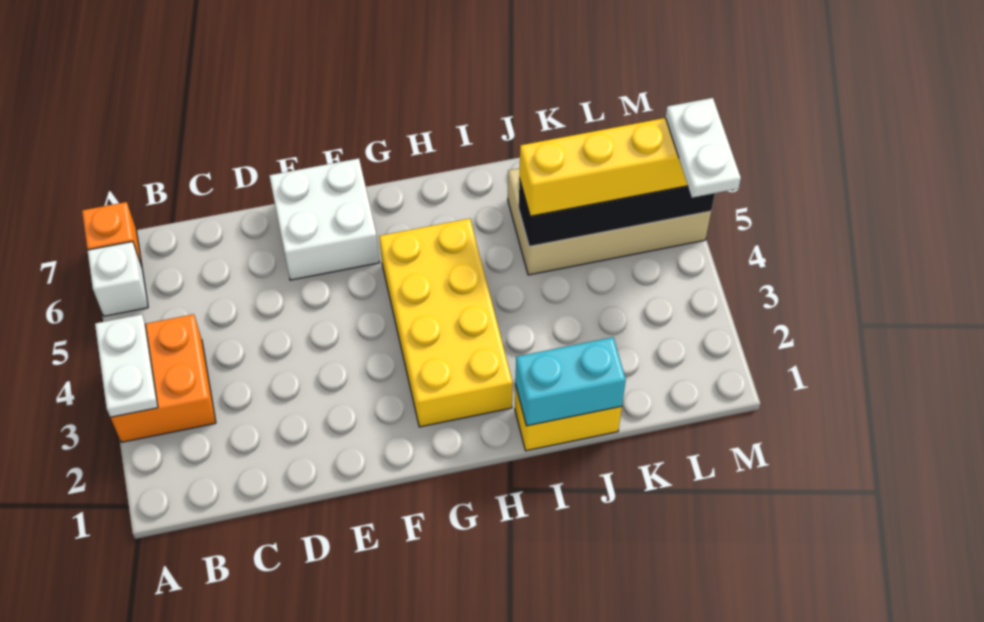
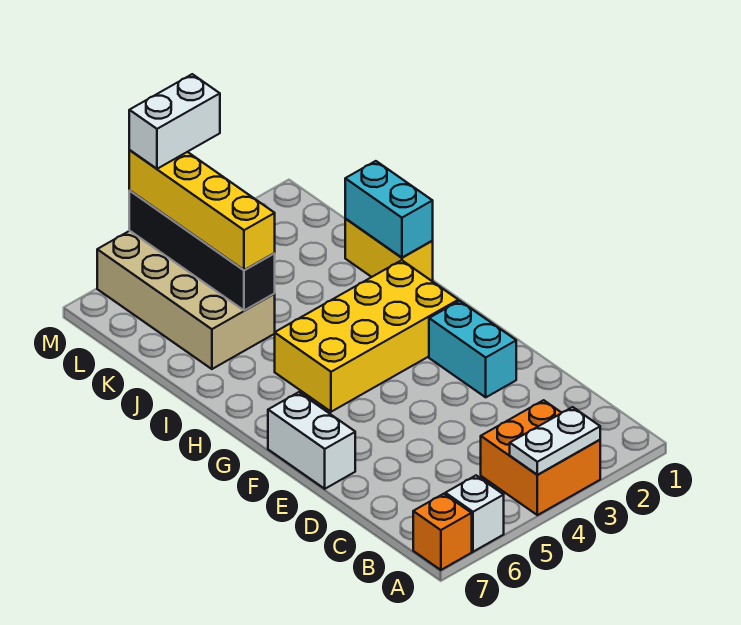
none -> cyan brick E2:F2 level 1
white brick E6:F7 level 1 -> white brick E7:F7 level 1
white plate M4:M5 level 4 -> white brick M4:M5 level 4

